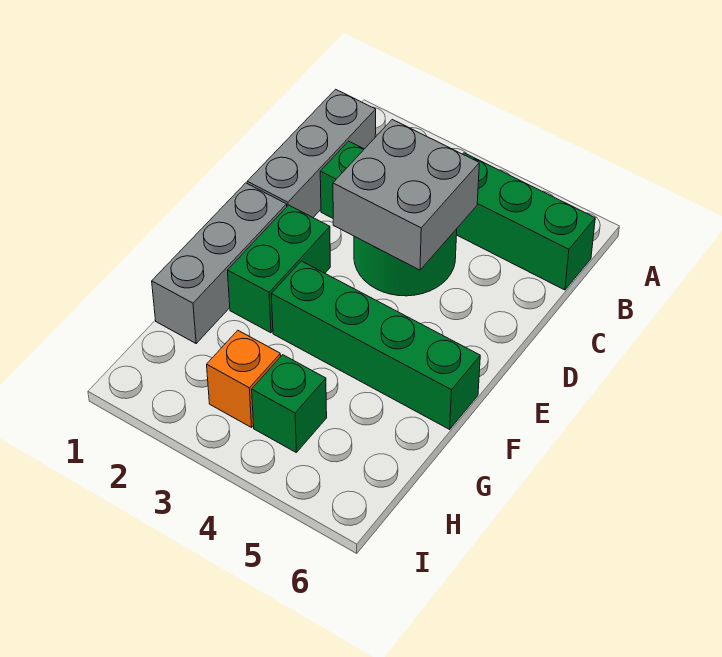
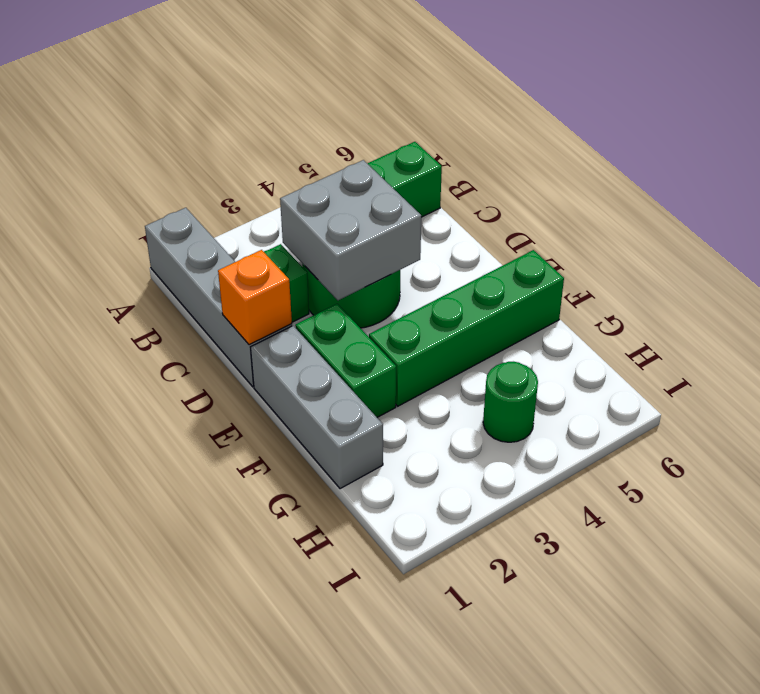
grey brick B1:D1 level 1 -> grey brick A1:D1 level 1
orange brick H3 level 1 -> orange brick D1 level 2
green brick H4 level 1 -> green round brick H4 level 1

